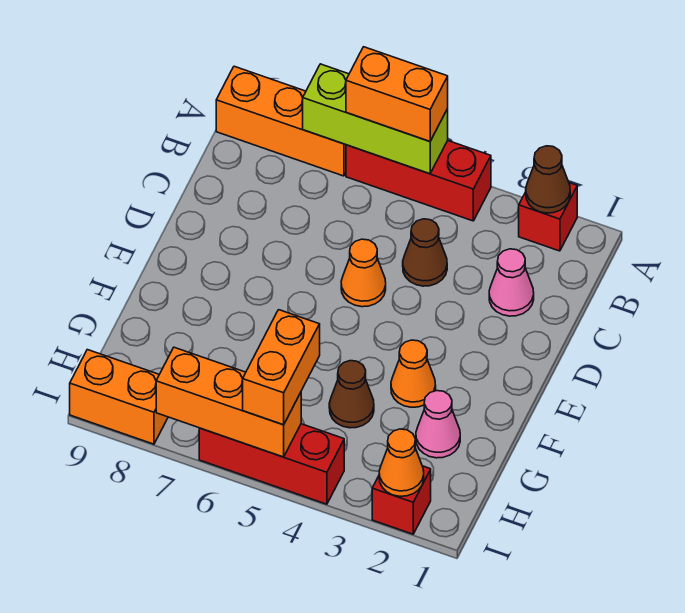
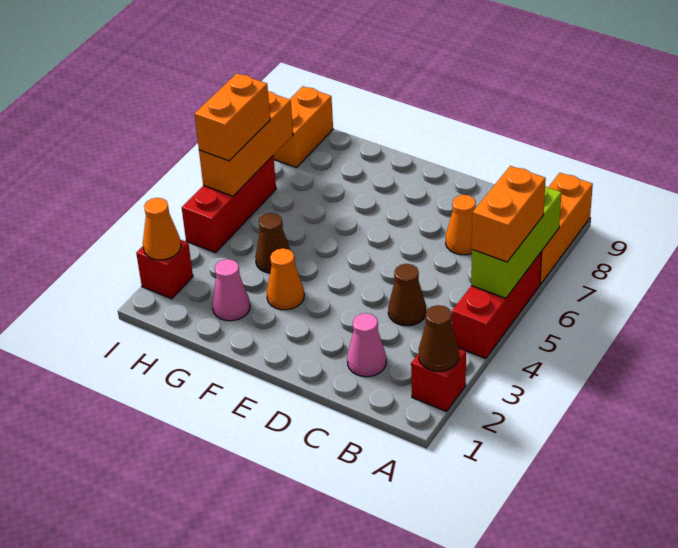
orange cone D5 level 1 -> orange cone C7 level 1
orange brick H5:I5 level 3 -> orange brick I5:I6 level 3

